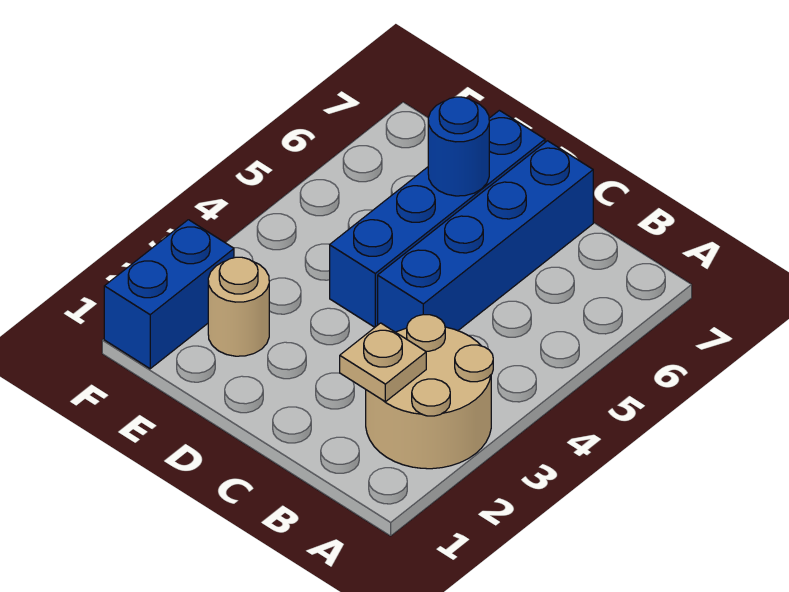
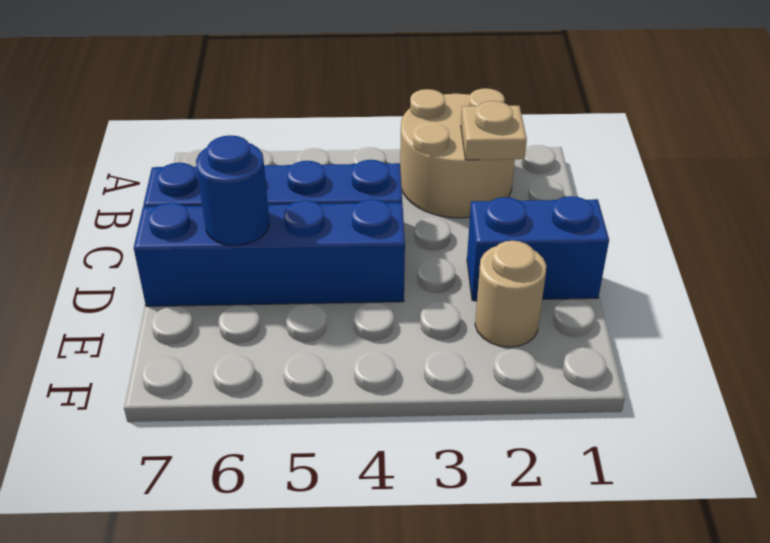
blue brick F1:F2 level 1 -> blue brick D1:D2 level 1

